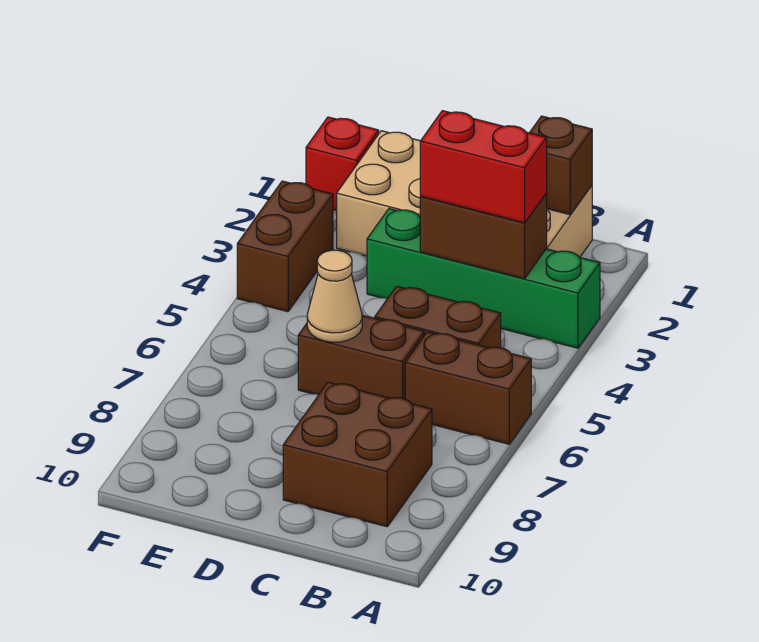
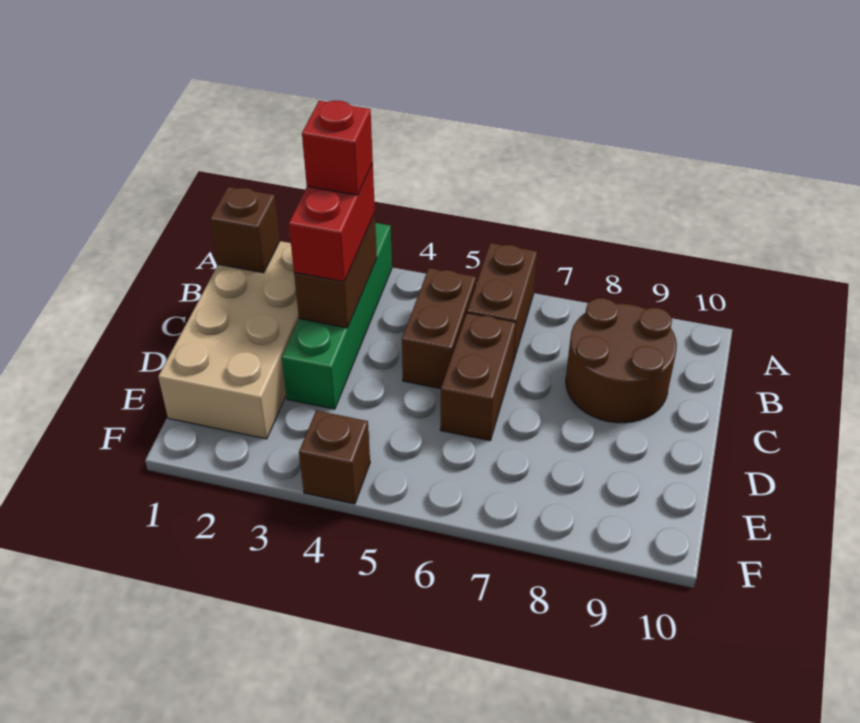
brown brick B8:C9 level 1 -> brown round brick B8:C9 level 1
tan cone D6 level 2 -> none
red brick F1 level 1 -> red brick B3 level 4
brown brick F3:F4 level 1 -> brown brick F4 level 1

